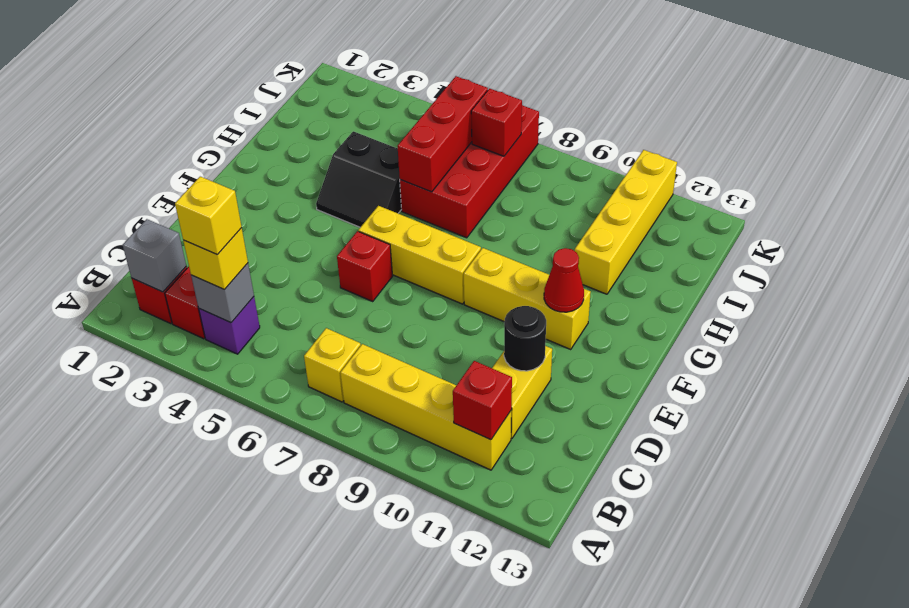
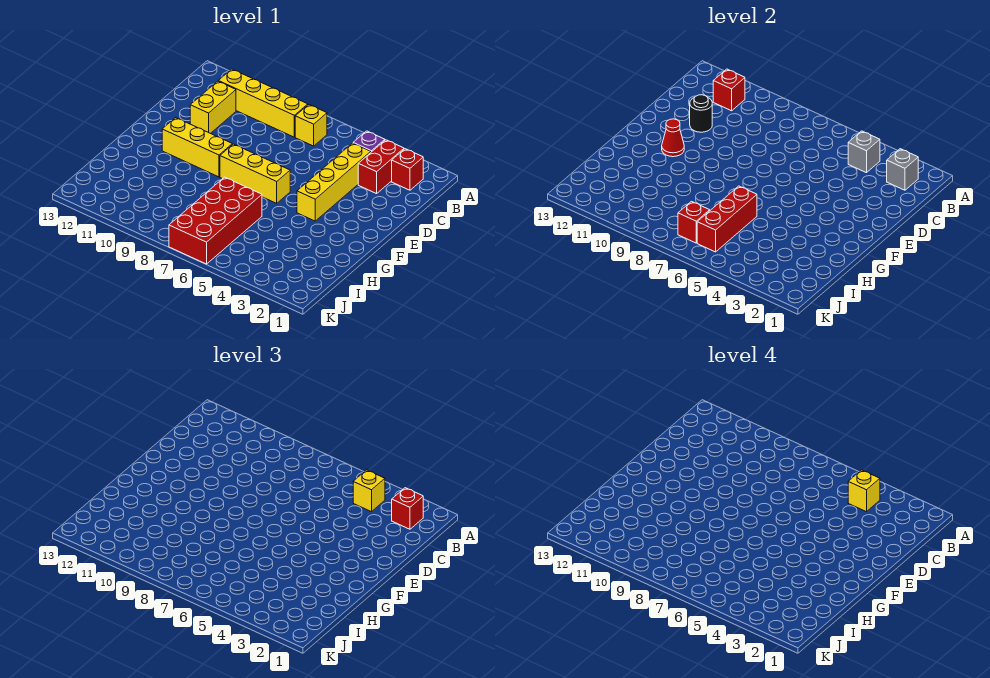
red brick E6 level 1 -> red brick B2 level 3
black slope G4:H5 level 1 top H -> none
yellow brick H11:K11 level 1 -> yellow brick C4:F4 level 1

